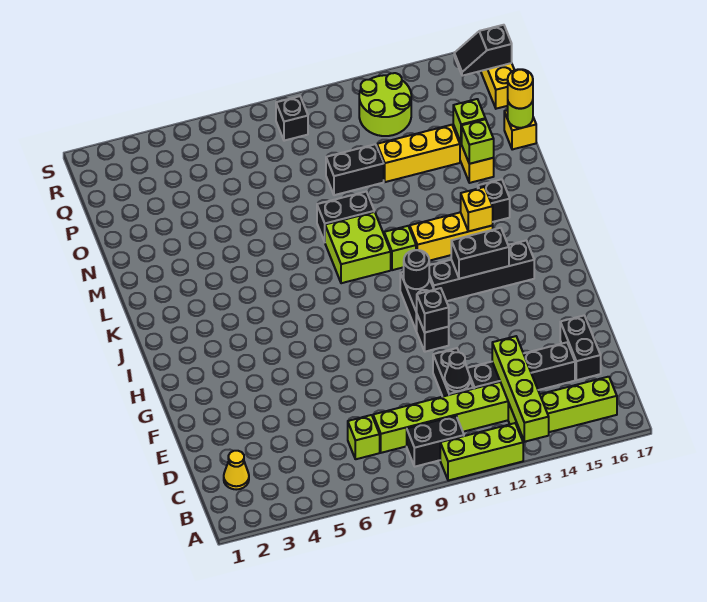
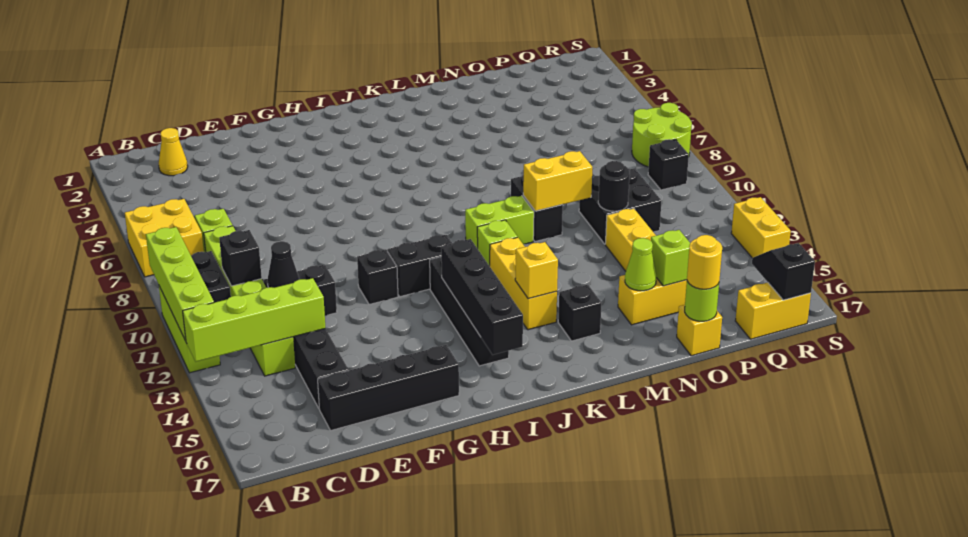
none -> yellow brick A6:B7 level 1
lime brick B13:B16 level 1 -> lime brick A9:A12 level 2
black brick D16:E16 level 1 -> black brick D16:G16 level 1
black brick G11 level 2 -> black brick C10 level 2
black round brick I11 level 2 -> black round brick O11 level 2
black brick I13:I14 level 2 -> black brick I13:I16 level 2
lime brick K9:L10 level 1 -> lime brick K10:L10 level 1
none -> yellow brick M10:N10 level 2
lime brick N15 level 2 -> lime cone N15 level 2
black brick O10:O11 level 1 -> black brick O10:P11 level 1
lime round brick Q12:R13 level 1 -> lime round brick R7:S8 level 1
none -> yellow brick S13:S14 level 1

